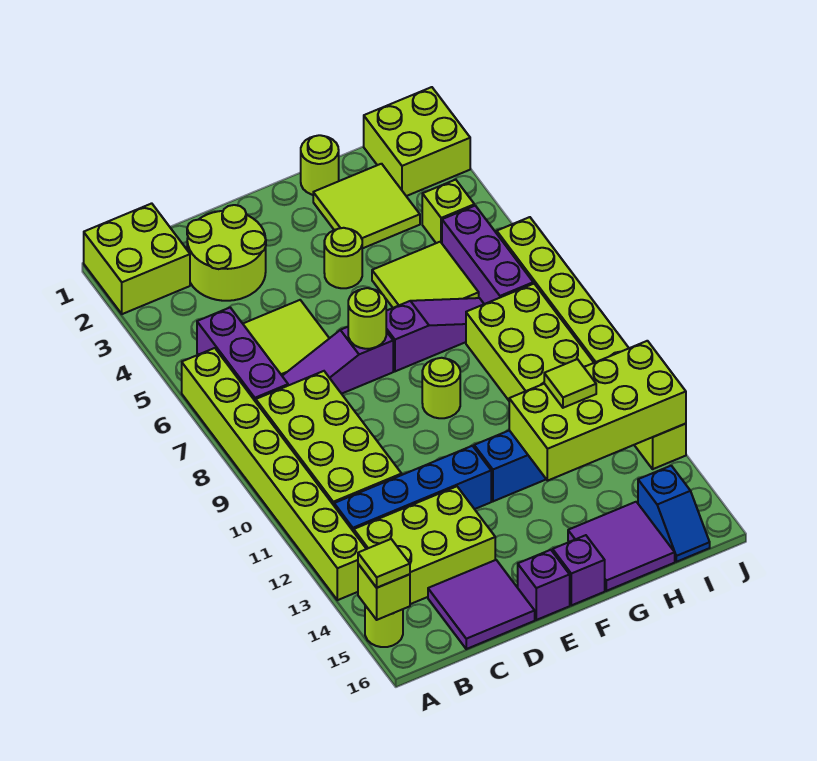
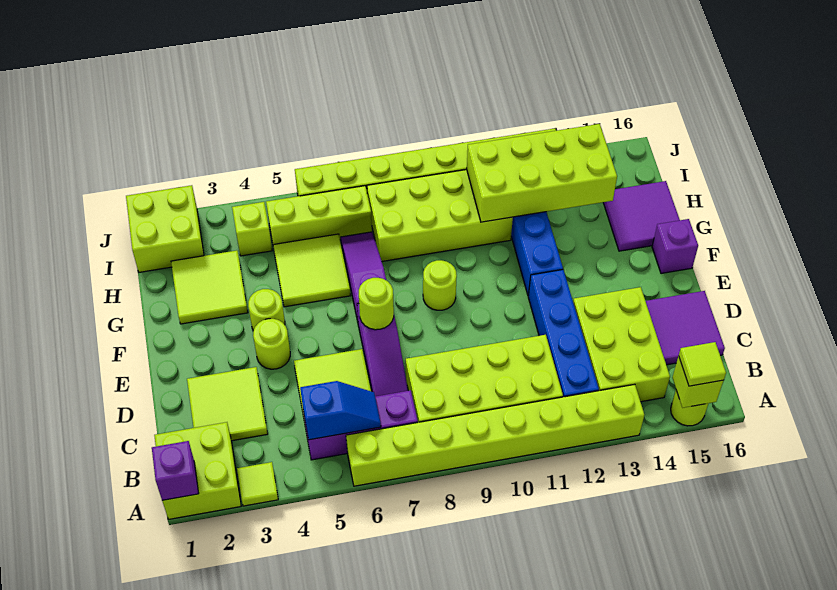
lime round brick C2:D3 level 1 -> lime tile C2:D3 level 1
purple brick E16 level 1 -> purple brick A1 level 2
lime round brick G1 level 1 -> lime round brick E4 level 1
lime brick G12:J13 level 2 -> lime brick H11:I14 level 2
lime tile H12 level 3 -> lime tile A3 level 1
purple brick I5:I7 level 1 -> lime brick I5:I7 level 1
blue slope I15:I16 level 1 top 15 -> blue slope B5:B6 level 2 top 5

